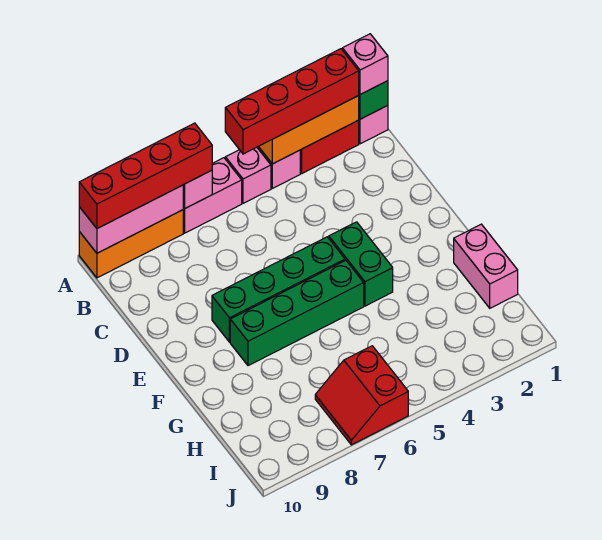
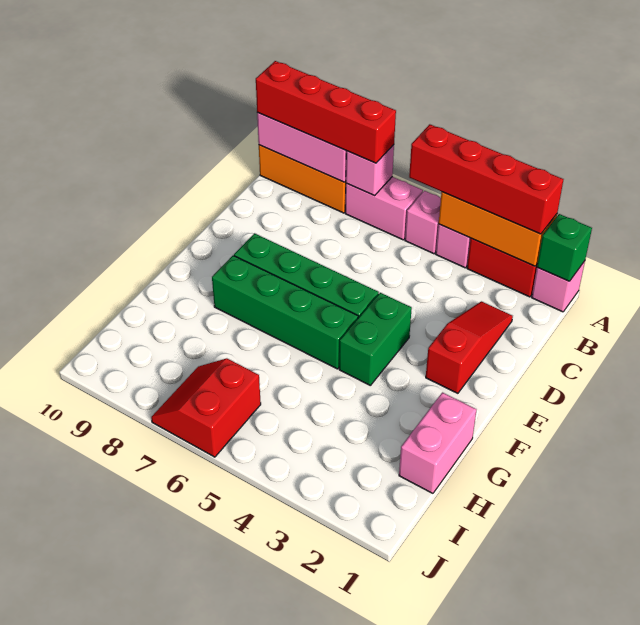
pink brick A1 level 3 -> none
none -> red slope C2:E2 level 1 top E

